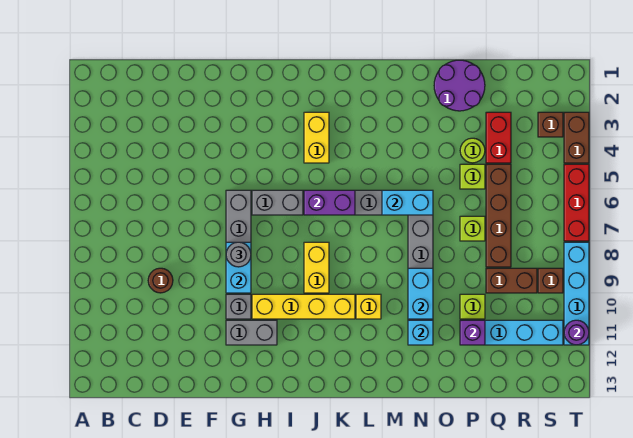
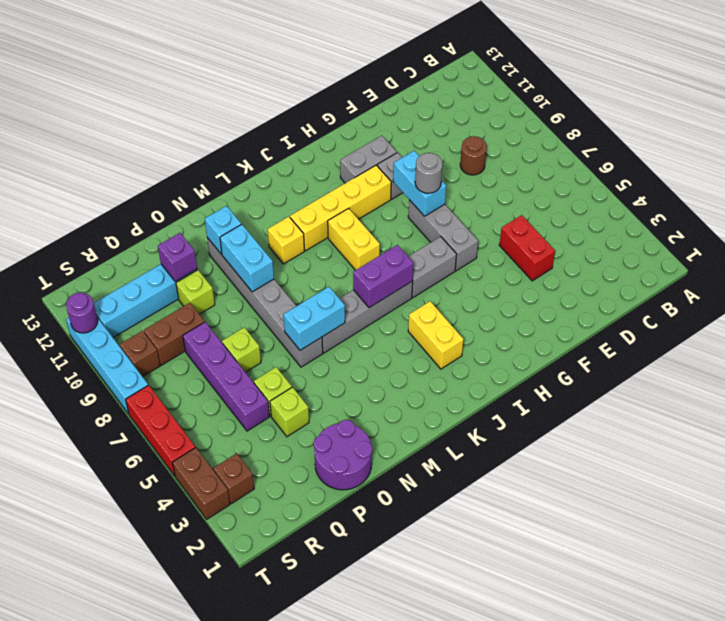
lime round brick P4 level 1 -> lime brick P4 level 1
red brick Q3:Q4 level 1 -> red brick E4:E5 level 1
brown brick Q5:Q8 level 1 -> purple brick Q5:Q8 level 1

